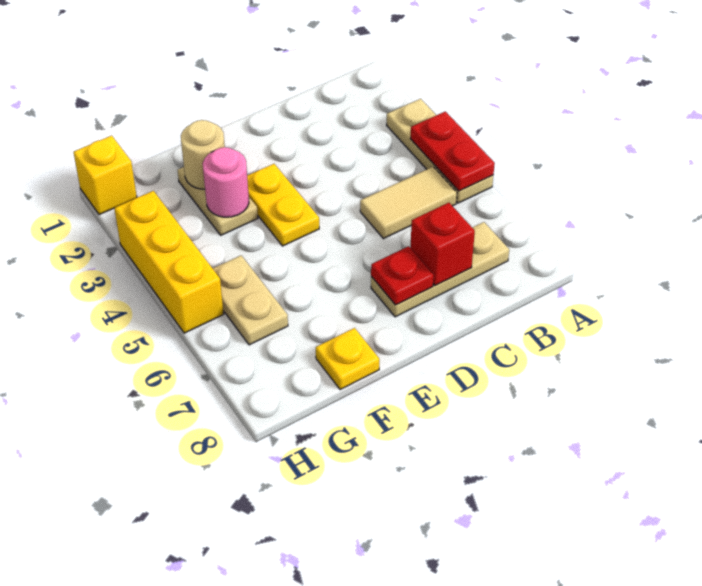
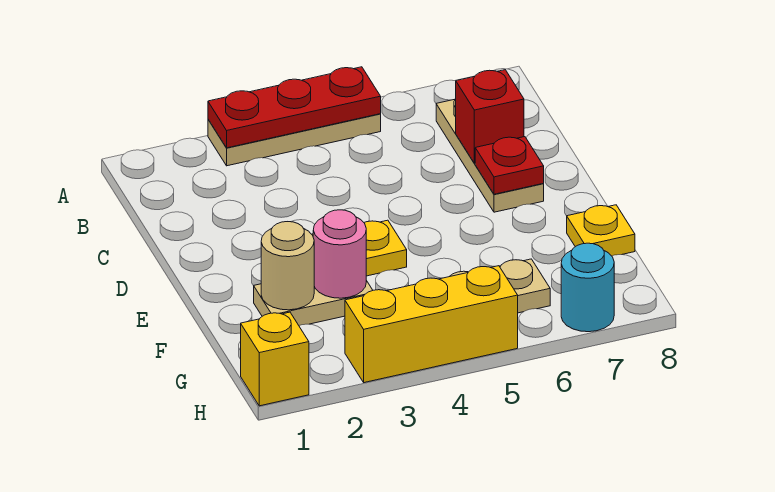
red plate A4:A5 level 2 -> red plate A3:A5 level 2
tan tile B5:C5 level 1 -> none
none -> cyan round brick H7 level 1

